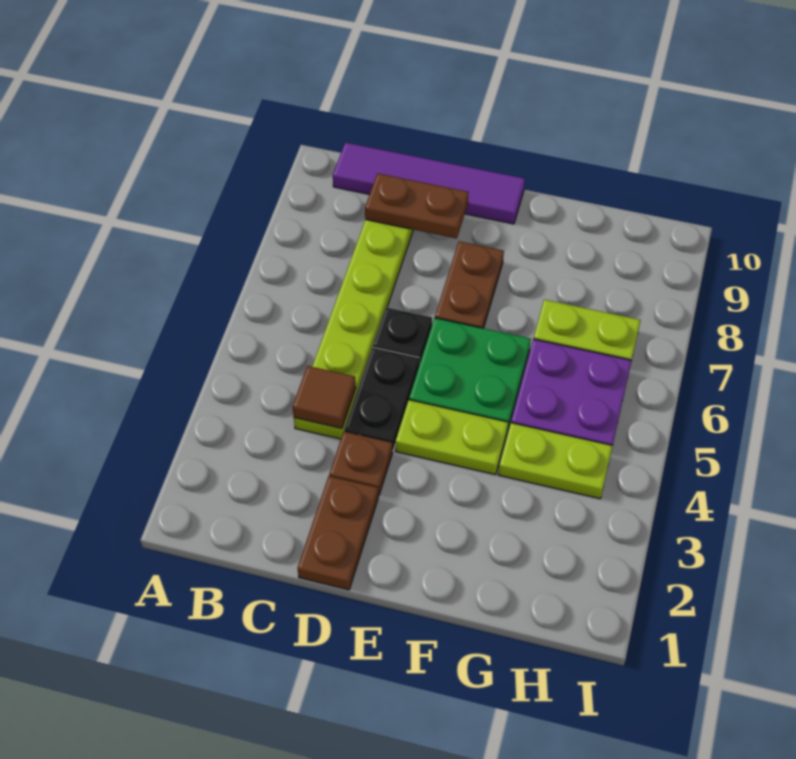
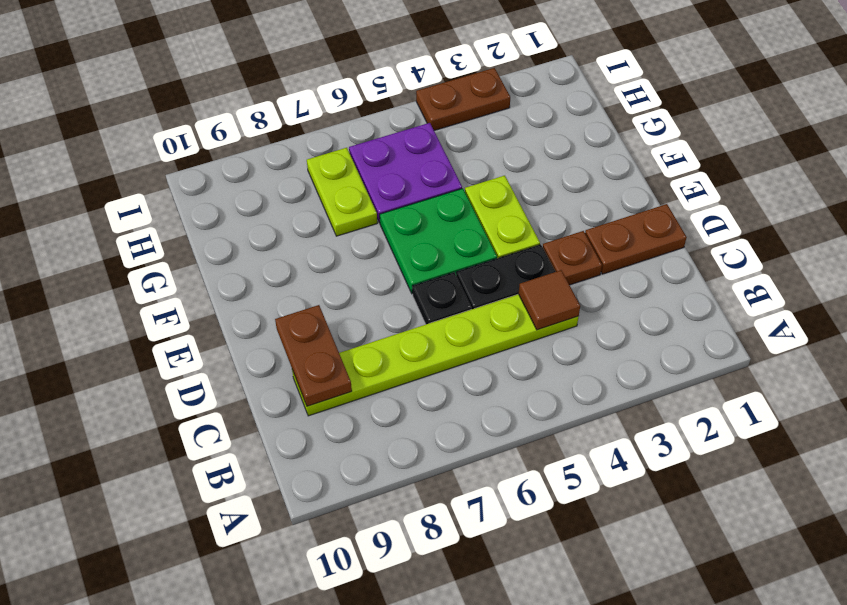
purple tile B10:E10 level 1 -> none
brown plate E7:E8 level 1 -> brown plate I3:I4 level 1
lime plate G4:H4 level 1 -> none

